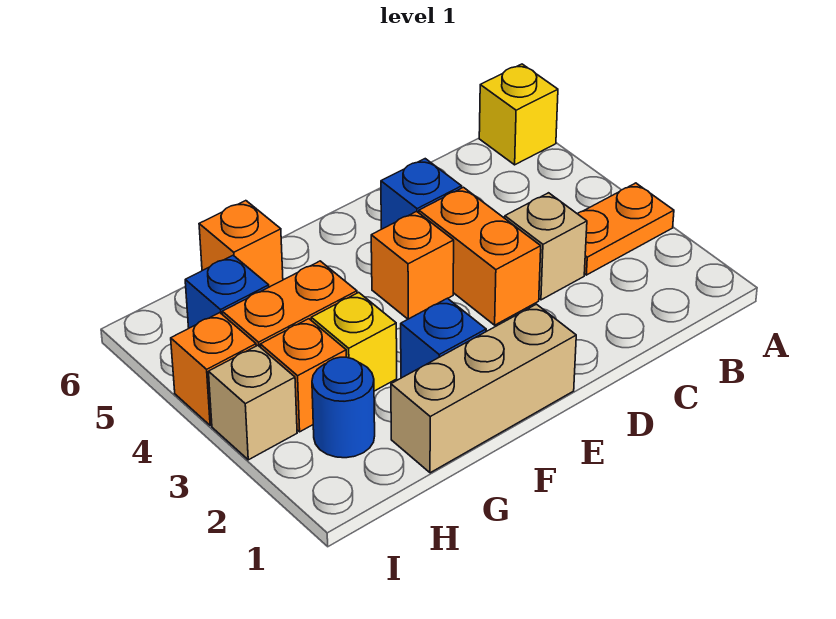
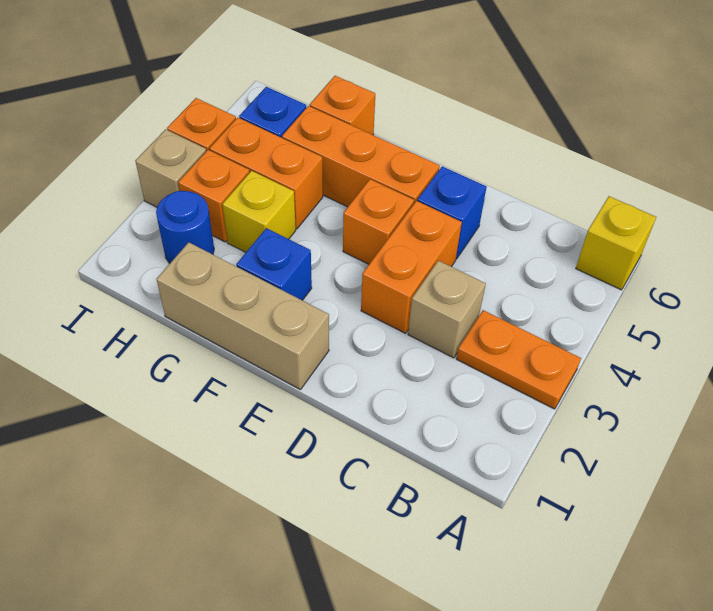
none -> orange brick E5:G5 level 1

